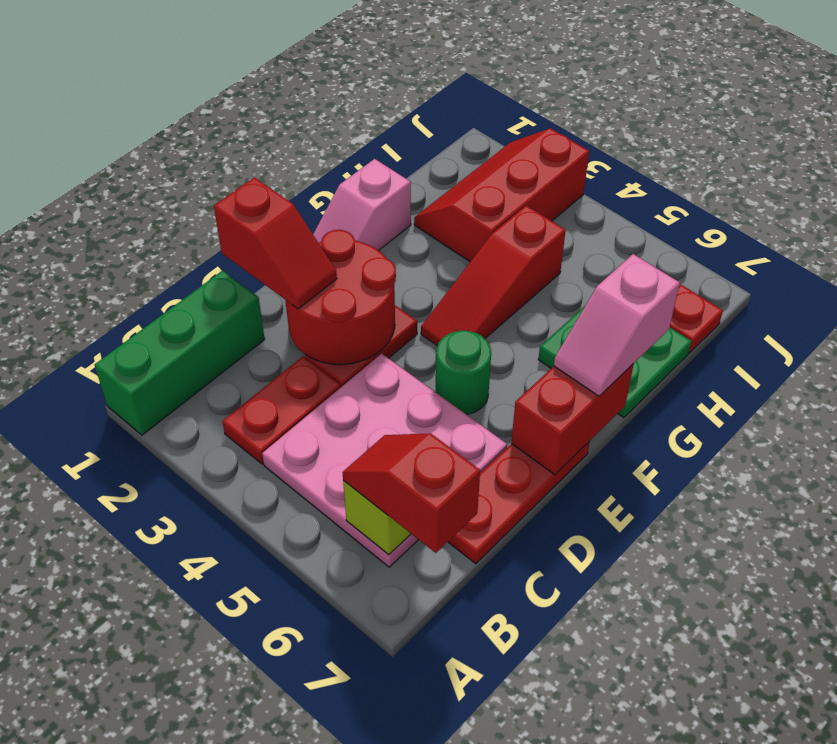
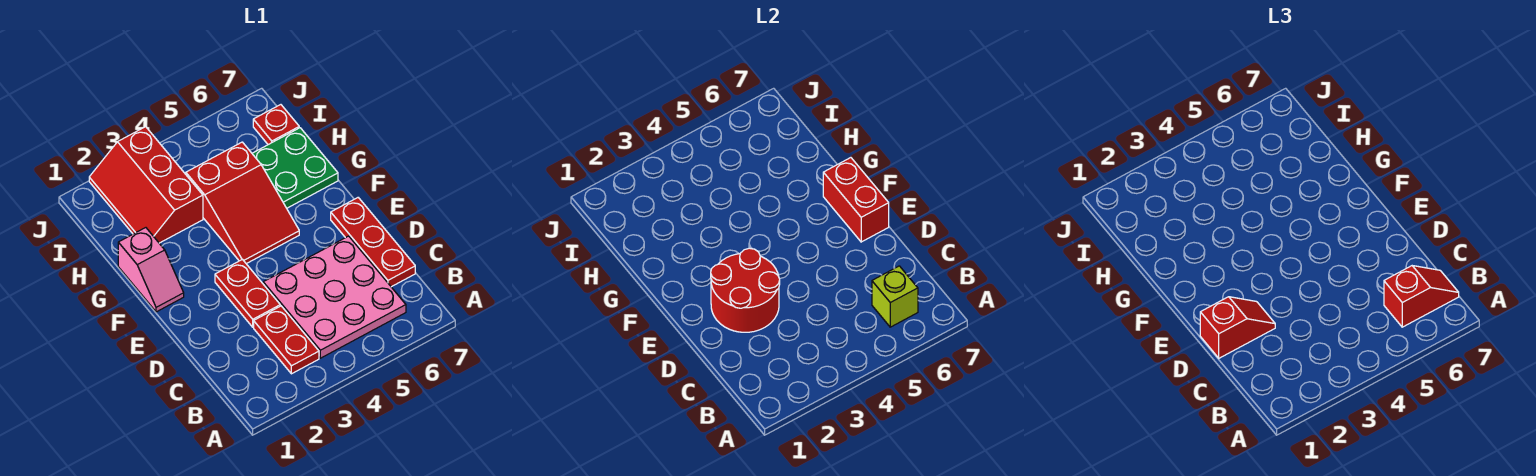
green brick A1:C1 level 1 -> none
red slope B6:B7 level 3 top 7 -> red slope B6:B7 level 3 top 6
green round brick E5 level 1 -> none
red slope F4:H4 level 1 top H -> red slope F4:H5 level 1 top H
pink slope F7:G7 level 3 top G -> none

